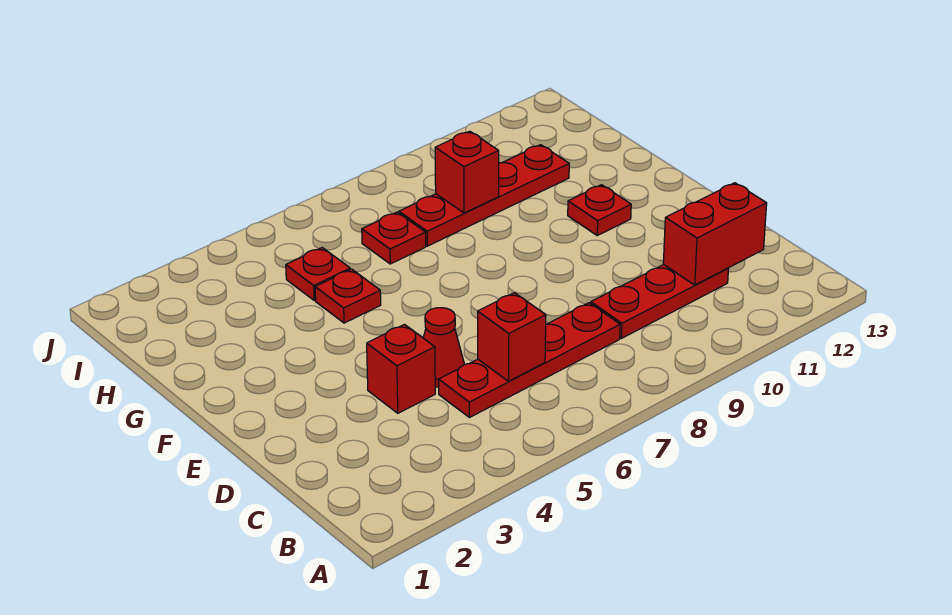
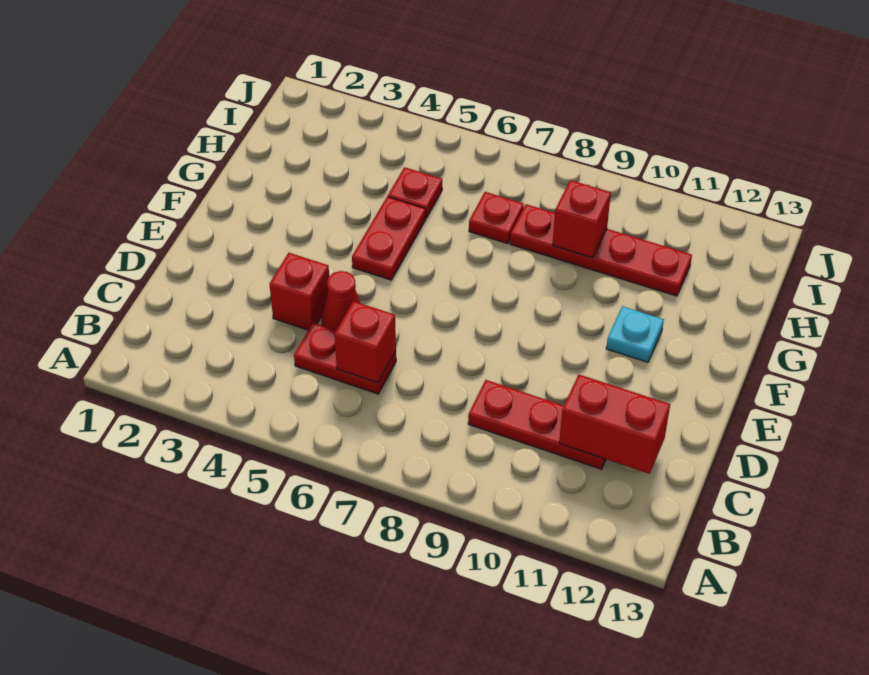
red plate C5:C8 level 1 -> red plate C5:C6 level 1
red plate F11 level 1 -> cyan plate F11 level 1
red plate G5 level 1 -> red plate F5:G5 level 1

